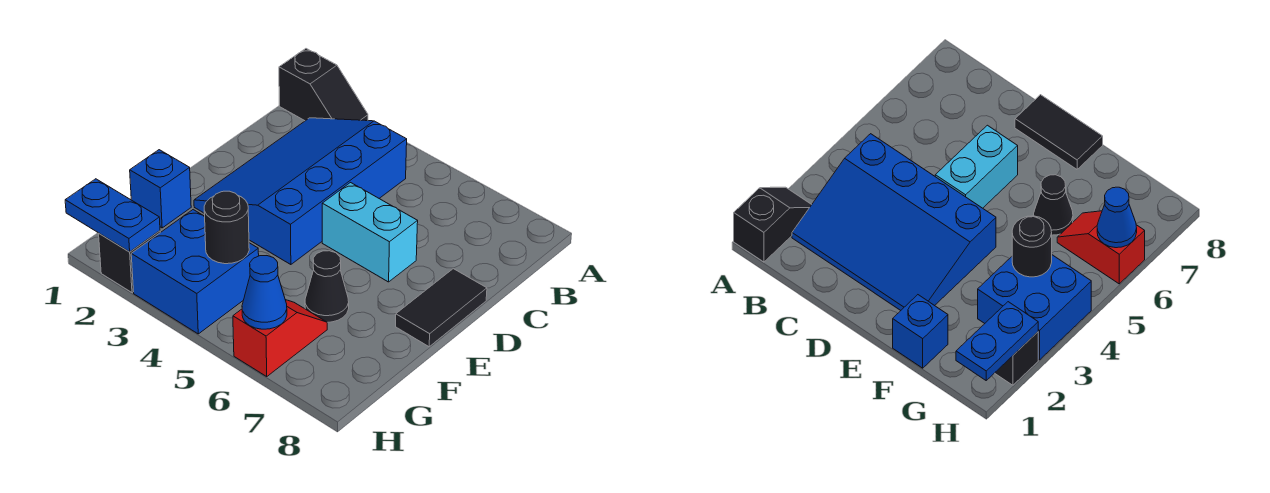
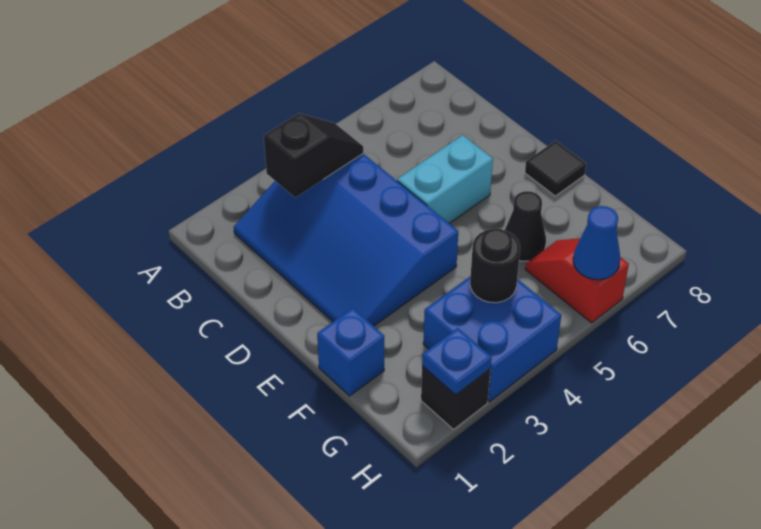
black slope A1:A2 level 1 top 1 -> black slope B3:B4 level 2 top 3
black tile D8:E8 level 1 -> black tile E8 level 1
blue plate H1:H2 level 2 -> blue plate H2 level 2

